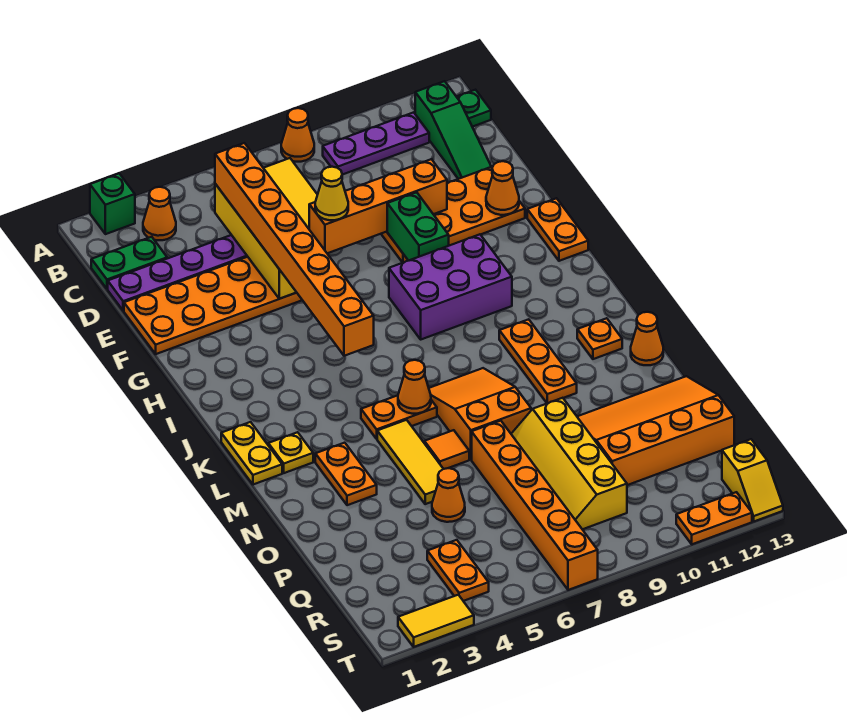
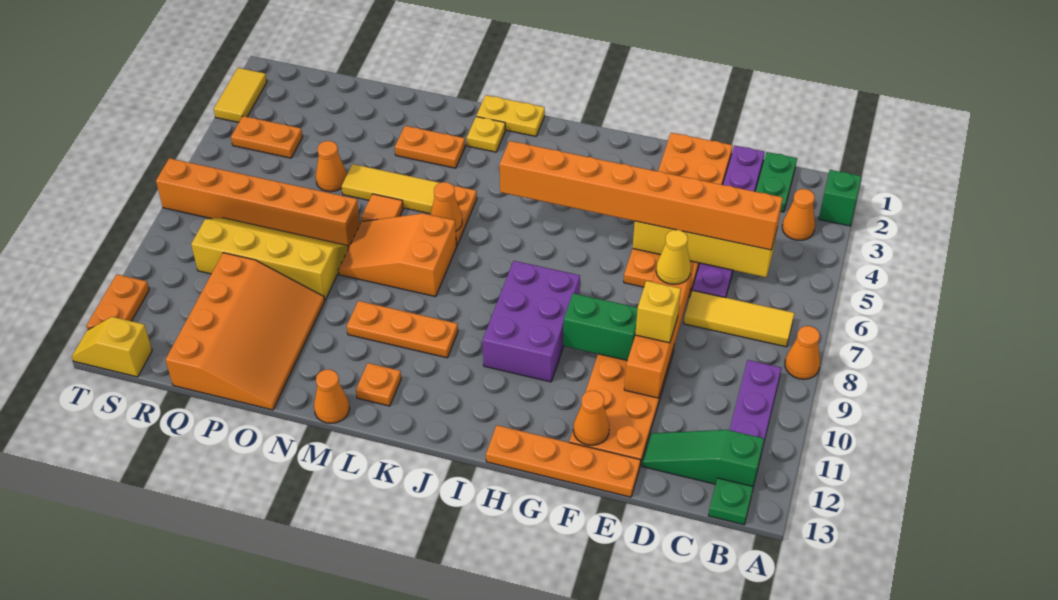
none -> yellow brick E9 level 3
orange plate G13:H13 level 1 -> orange plate E13:H13 level 1
orange slope L7:N8 level 1 top N -> orange slope L7:N8 level 1 top L

